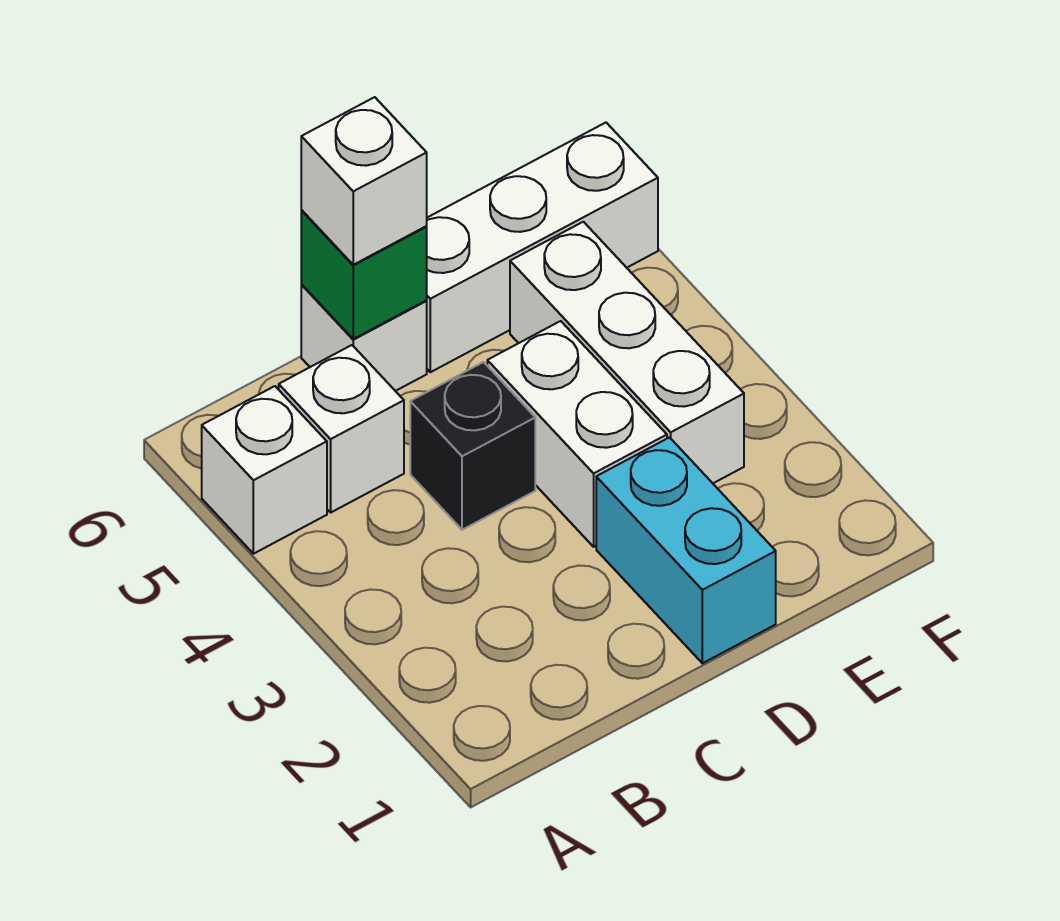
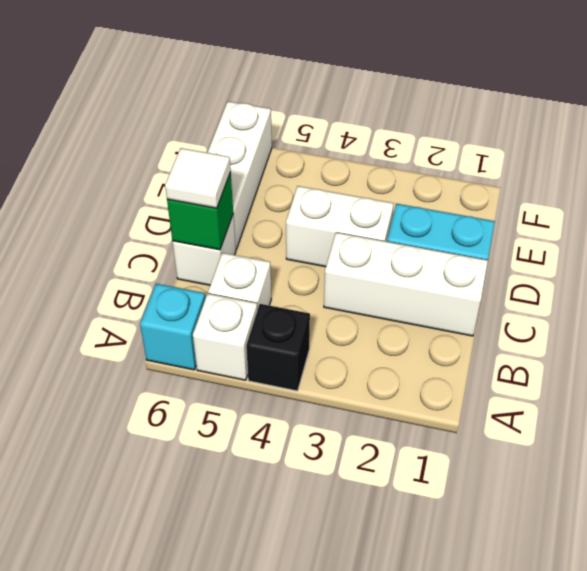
none -> cyan brick A6 level 1
black brick C4 level 1 -> black brick A4 level 1
white brick C6 level 3 -> white tile C6 level 3
white brick E3:E5 level 1 -> white brick C1:C3 level 1

